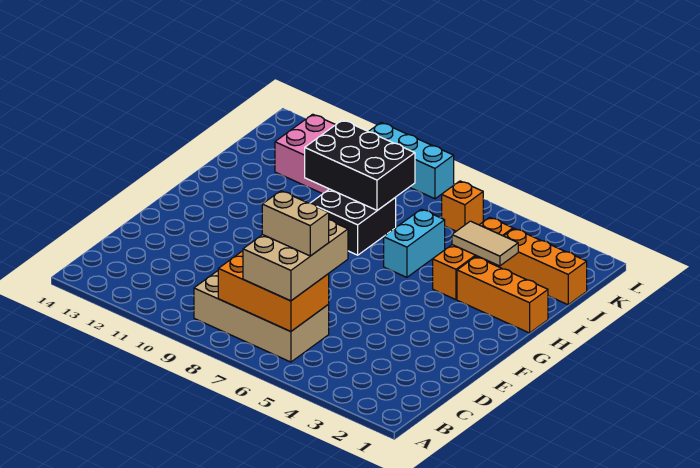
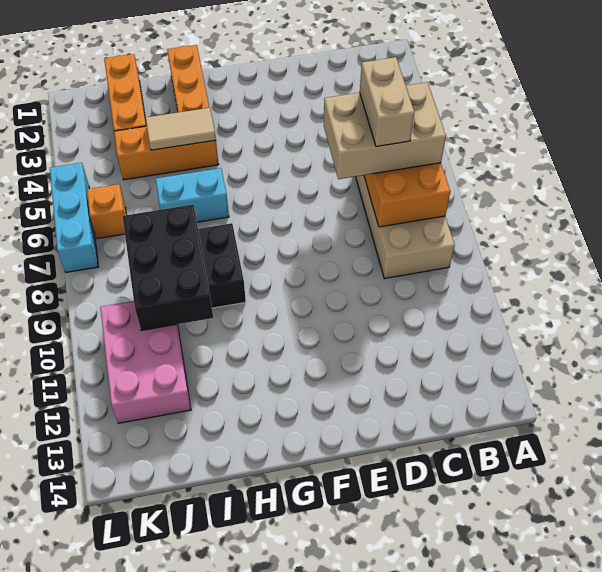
tan tile I3:I4 level 2 -> tan tile H4:I4 level 2
cyan brick L8:L10 level 1 -> cyan brick L5:L7 level 1

